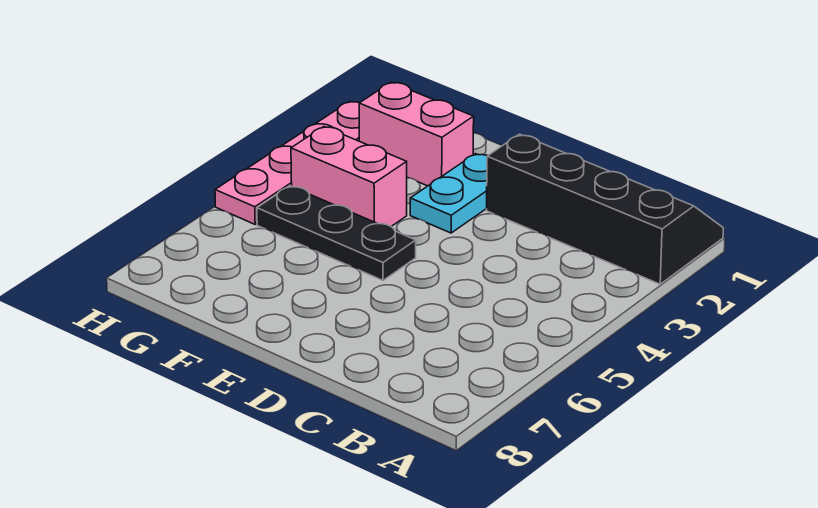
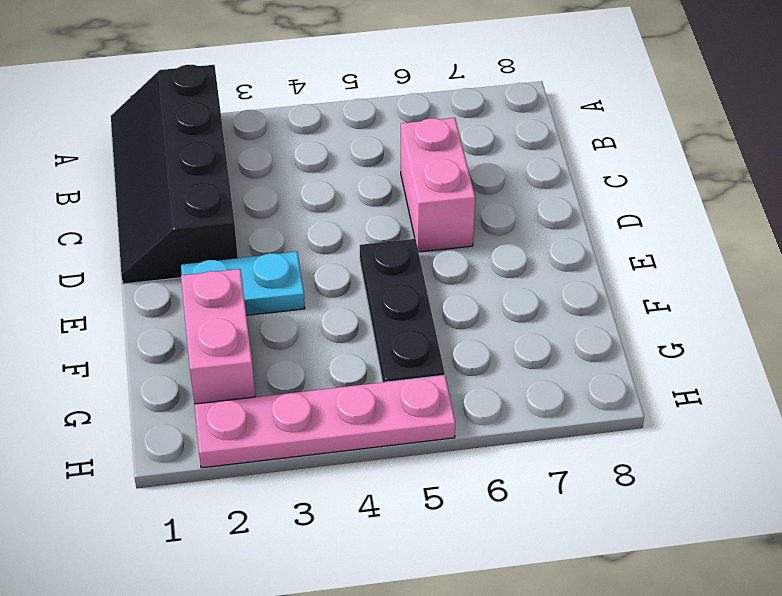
pink brick F4:G4 level 1 -> pink brick C6:D6 level 1

